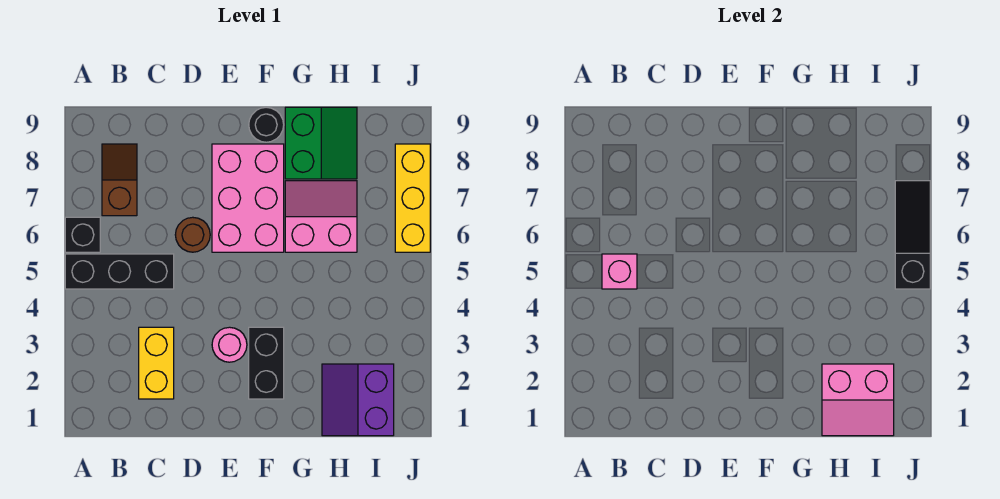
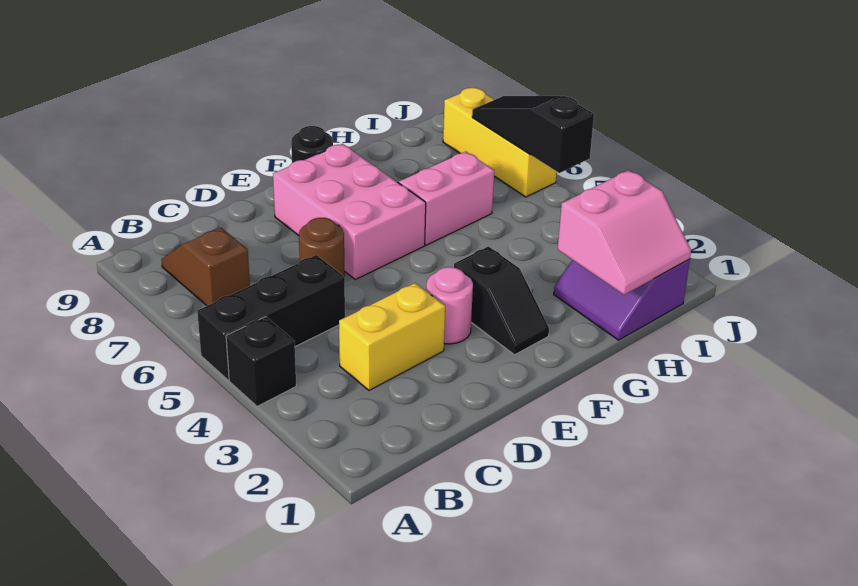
black brick A6 level 1 -> black brick A4 level 1
pink brick B5 level 2 -> none
yellow brick C2:C3 level 1 -> yellow brick C3:D3 level 1
black brick F2:F3 level 1 -> black slope F2:F3 level 1 top 3
green slope G8:H9 level 1 top G -> none

